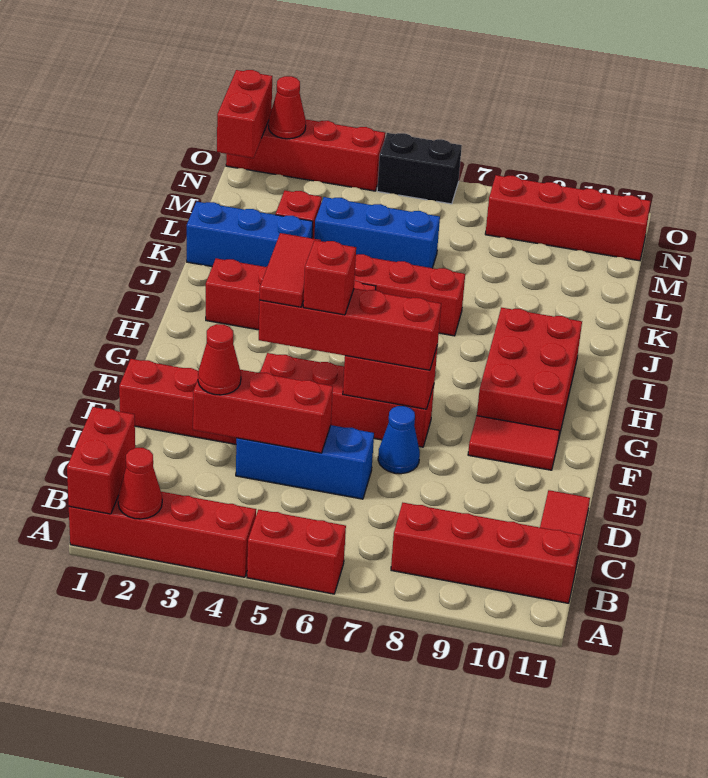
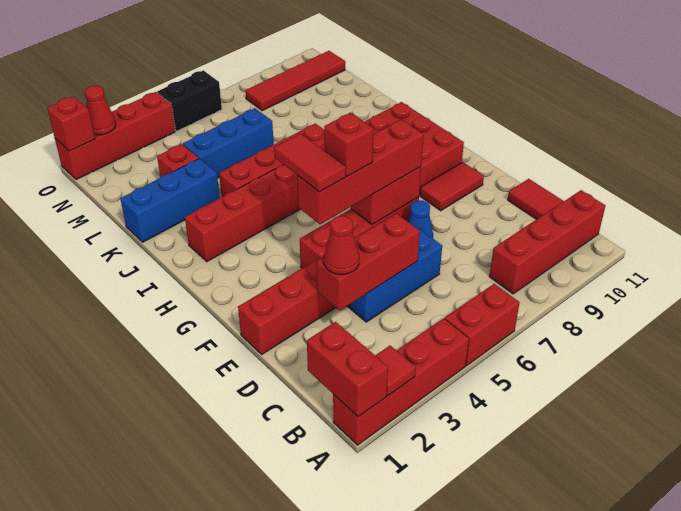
red cone A2 level 2 -> red tile A2 level 2
red brick N1:O1 level 2 -> red brick O1 level 2
red brick N8:N11 level 1 -> red tile N8:N11 level 1

